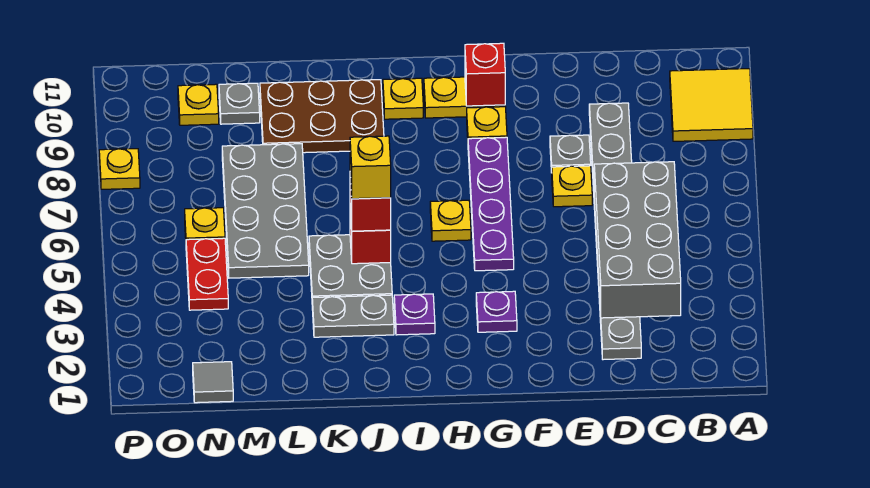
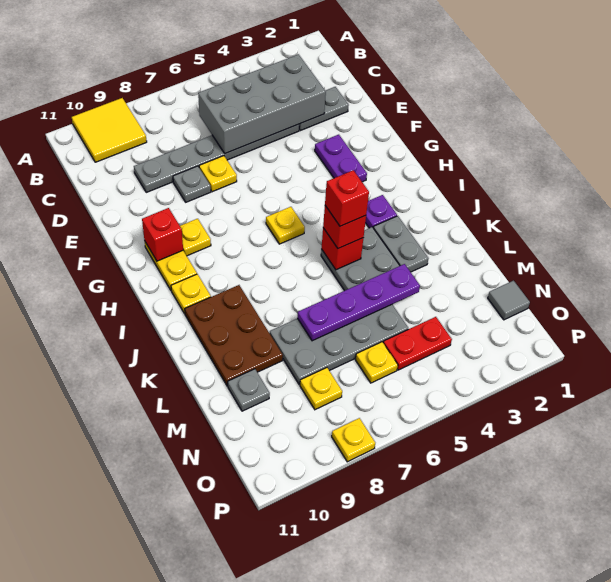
purple plate G3 level 1 -> purple plate F3:G3 level 1
purple plate G5:G8 level 1 -> purple plate L4:L7 level 2
yellow brick J5 level 4 -> red brick J5 level 4
yellow plate N10 level 1 -> yellow plate N8 level 1

